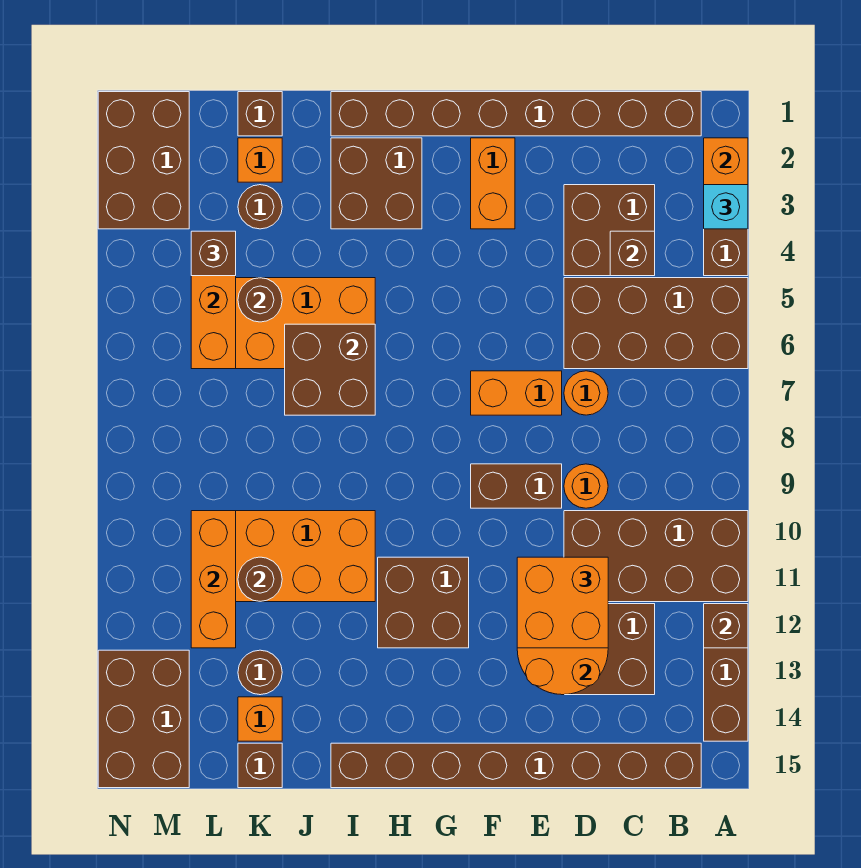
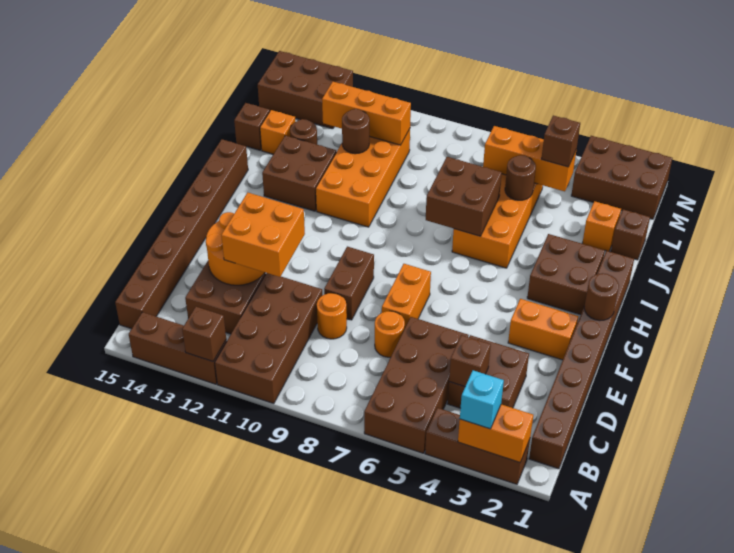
brown brick G11:H12 level 1 -> brown brick I12:J13 level 1
brown round brick K3 level 1 -> brown round brick G1 level 2

